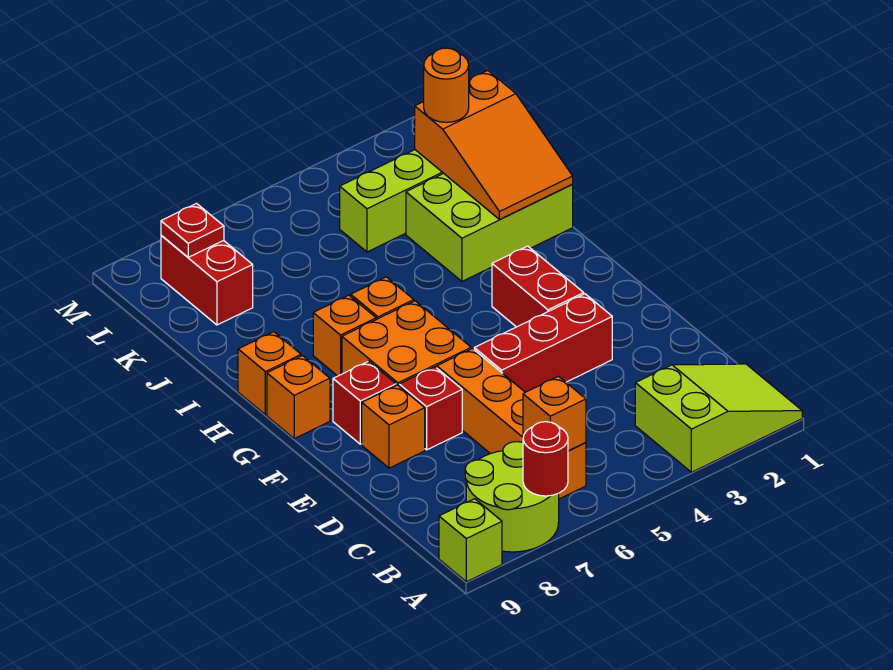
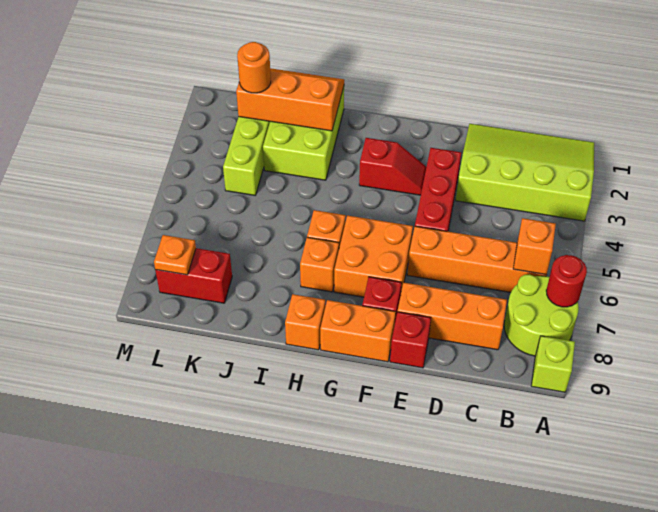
lime slope A1:B3 level 1 top 3 -> lime slope A1:D3 level 1 top 3
red brick E7 level 1 -> red brick E9 level 1
orange brick E8 level 1 -> orange brick C8:E8 level 1
red brick F3:G3 level 1 -> red slope F3:G3 level 1 top G
orange brick G9 level 1 -> orange brick F9:G9 level 1
orange slope I1:K2 level 2 top K -> orange slope I1:K2 level 2 top 2
red plate L8 level 2 -> orange plate L8 level 2

